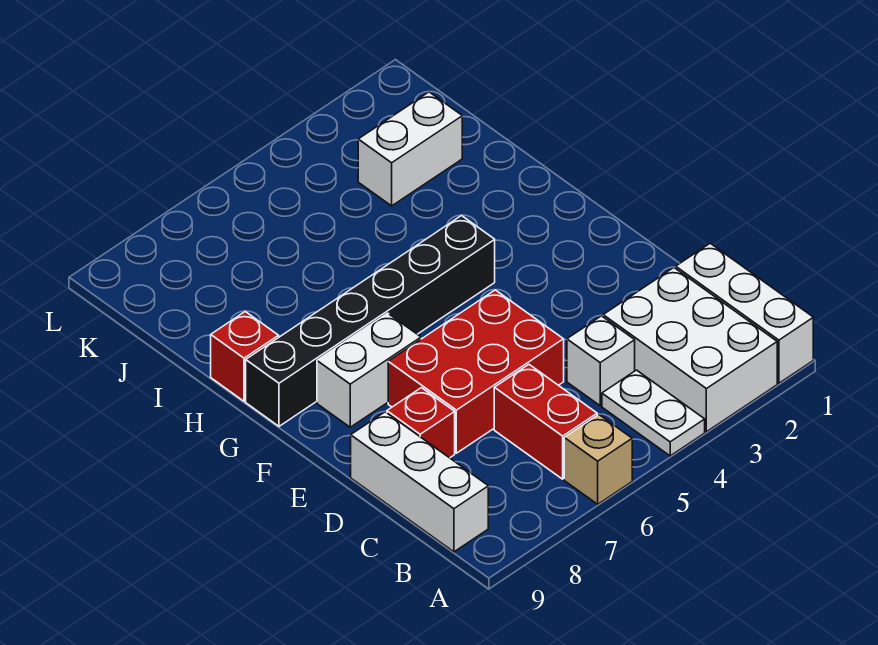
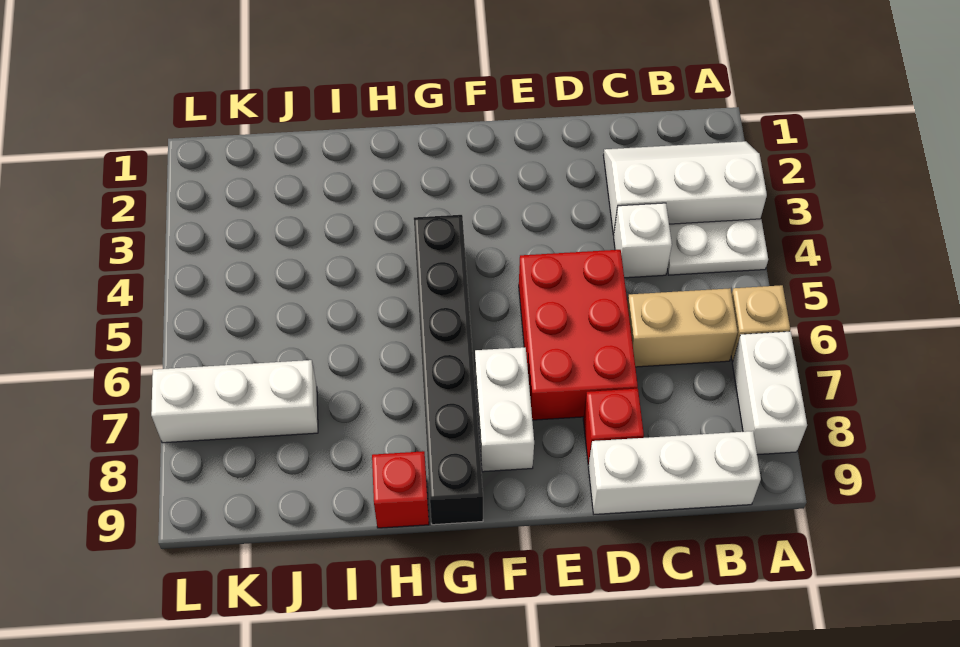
white brick A1:C1 level 1 -> white brick J7:L7 level 1
white brick A2:C3 level 1 -> white slope A2:C3 level 1 top 3
red brick B6:C6 level 1 -> tan brick B6:C6 level 1
white brick J2:J3 level 1 -> white brick A7:A8 level 1

